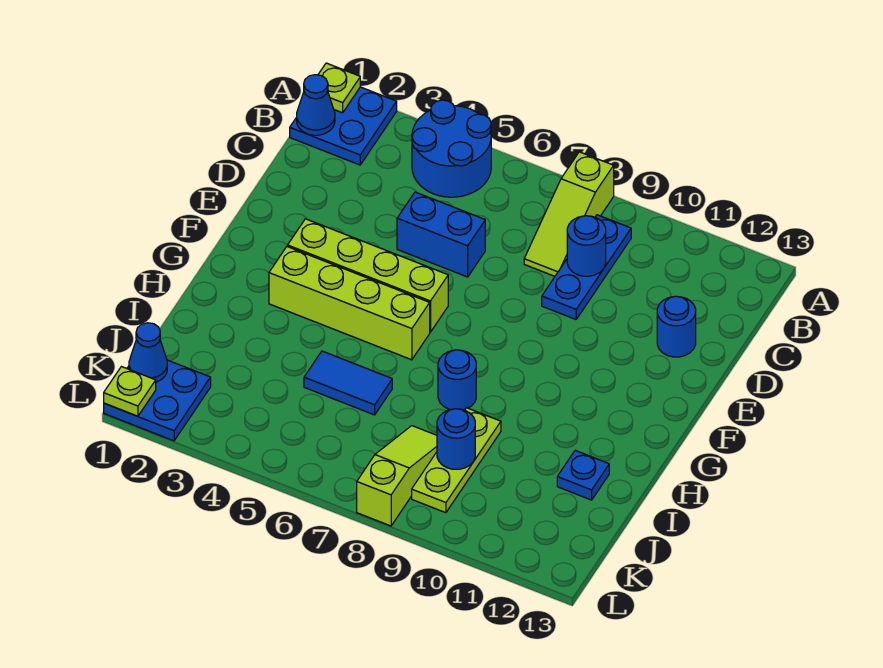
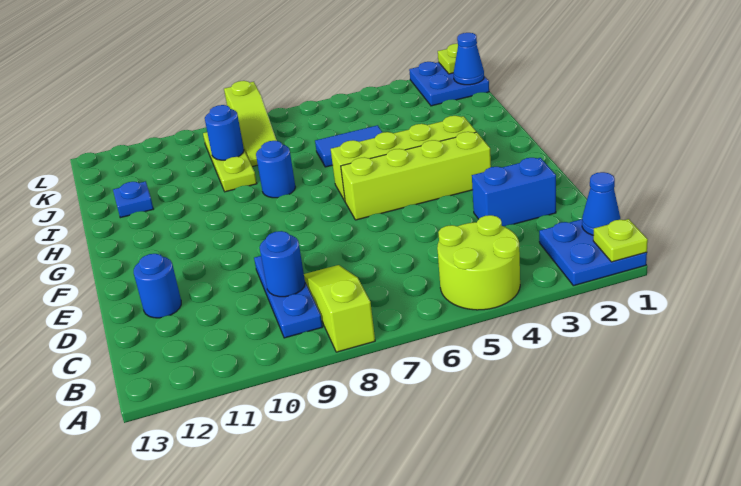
blue round brick A4:B5 level 1 -> lime round brick A4:B5 level 1
blue brick D5:D6 level 1 -> blue brick D2:D3 level 1

